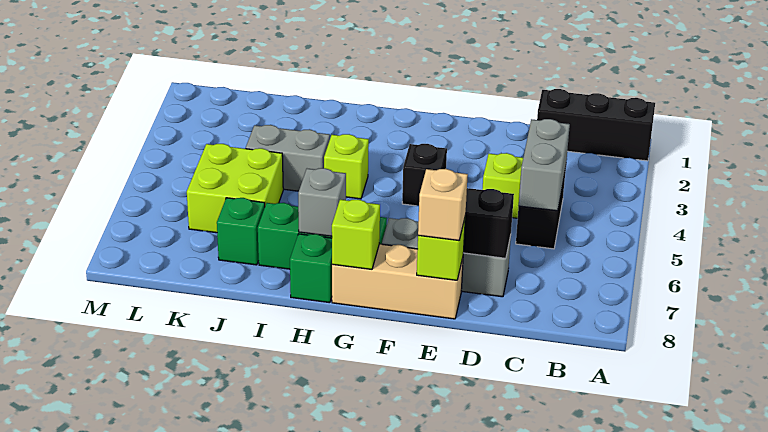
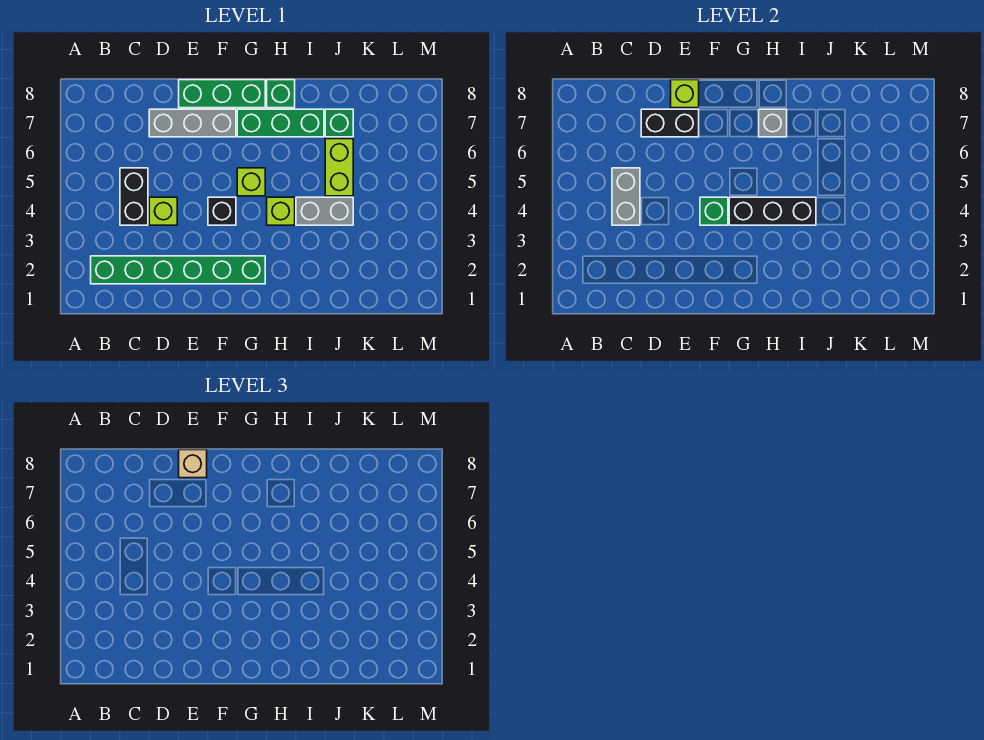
black brick A1:C1 level 1 -> black brick G4:I4 level 2
none -> green brick B2:G2 level 1
tan brick E8:G8 level 1 -> green brick E8:G8 level 1
none -> green brick F4 level 2
lime brick G8 level 2 -> lime brick G5 level 1
lime brick J5:K6 level 1 -> lime brick J5:J6 level 1

